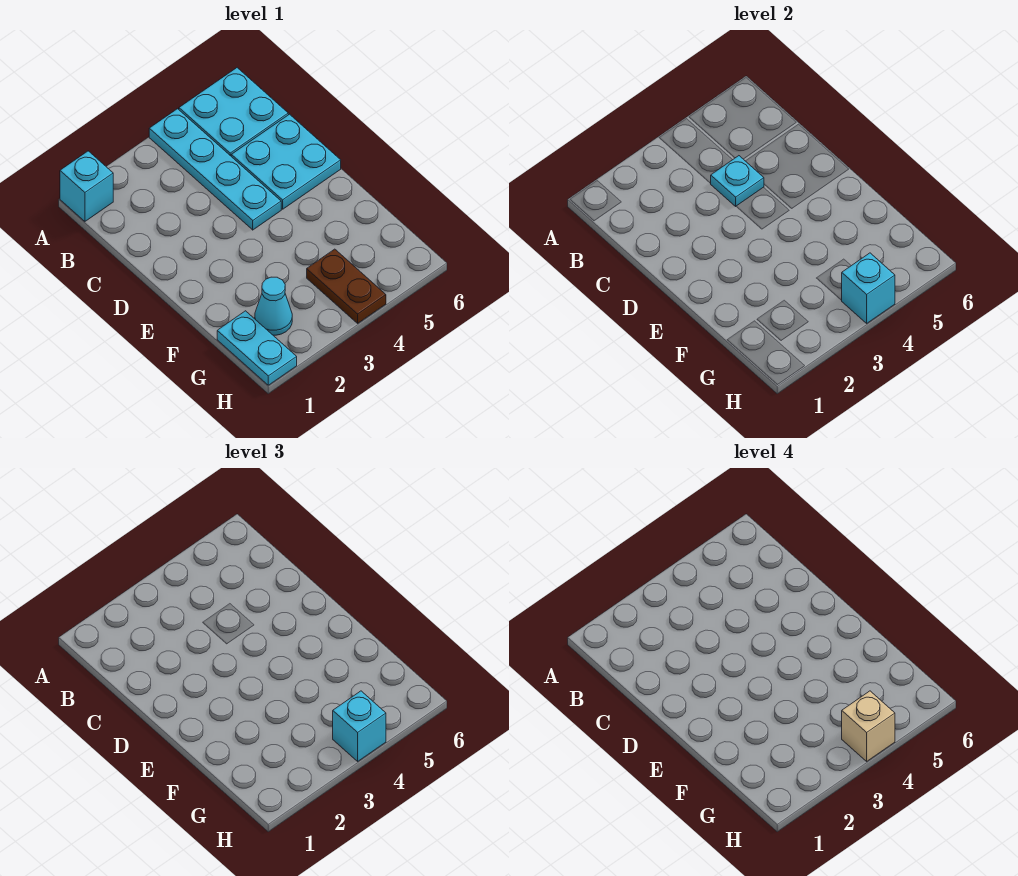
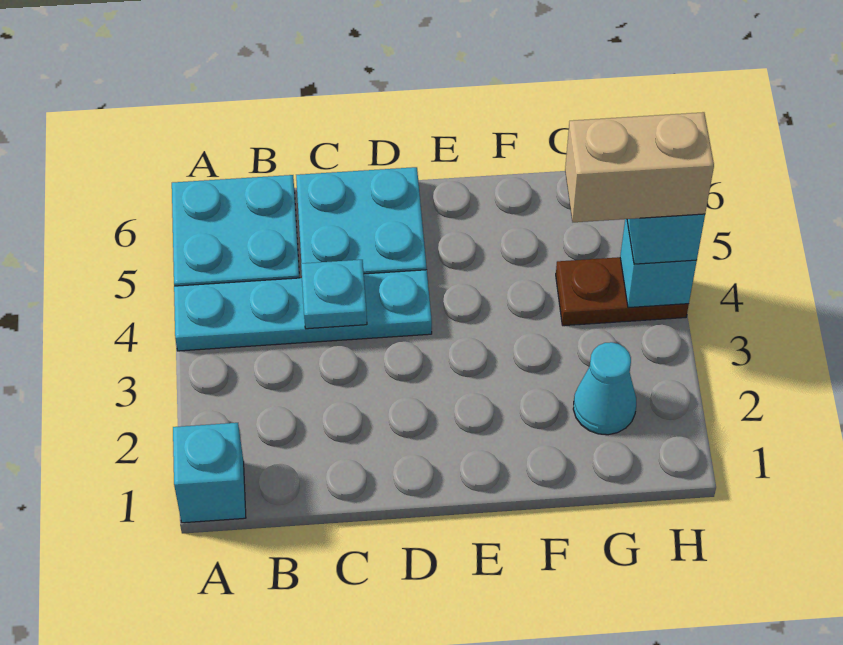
cyan plate G1:H1 level 1 -> none
tan brick H4 level 4 -> tan brick G4:H4 level 4

